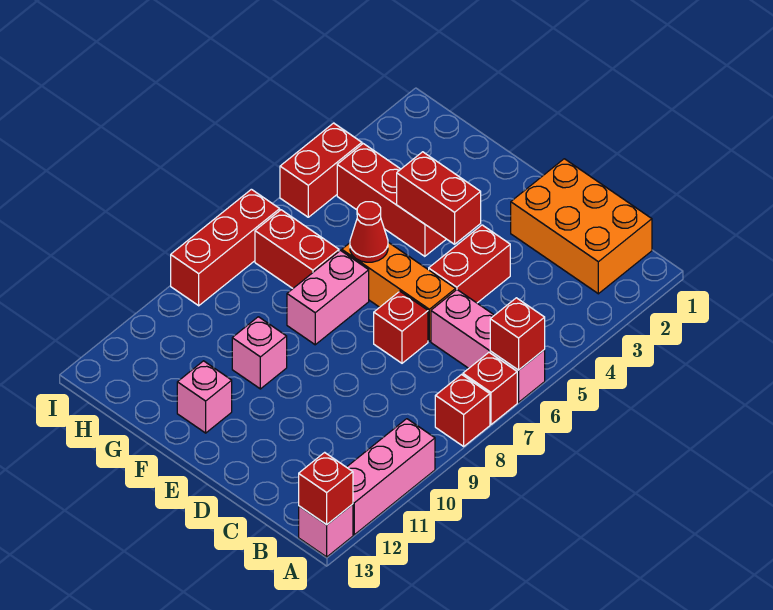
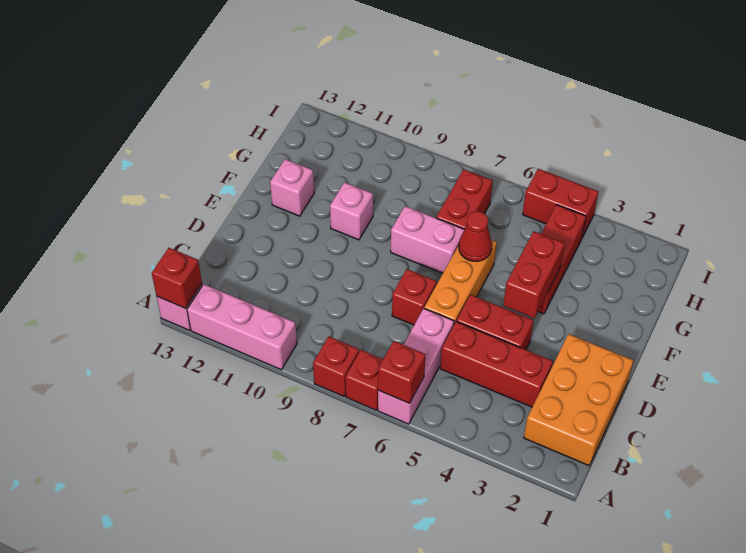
red brick I7:I9 level 1 -> red brick C3:C5 level 1

